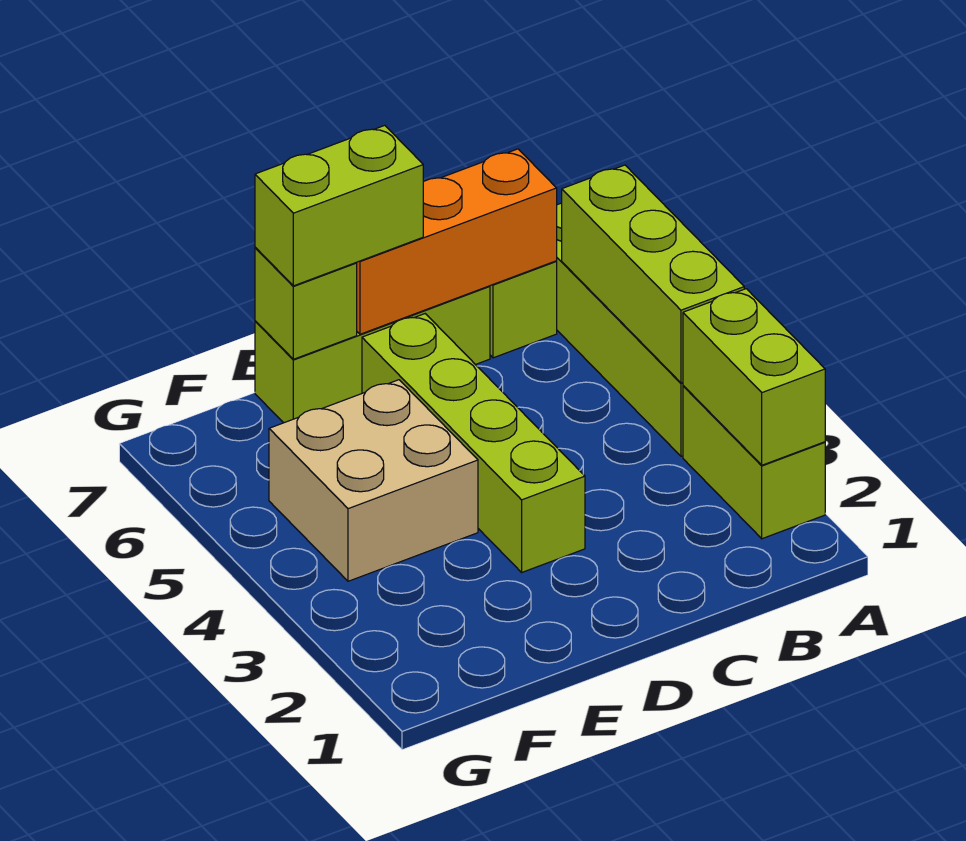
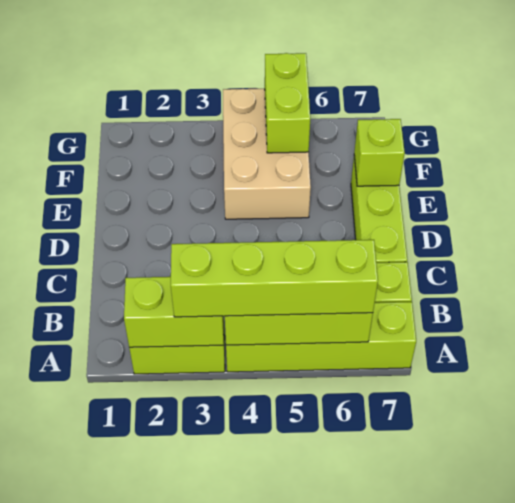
orange brick B7:D7 level 2 -> none
lime brick D3:D6 level 1 -> lime brick A3:A6 level 3
lime brick D7:E7 level 3 -> lime brick F5:G5 level 2
tan brick E4:F5 level 1 -> tan brick E4:G5 level 1

